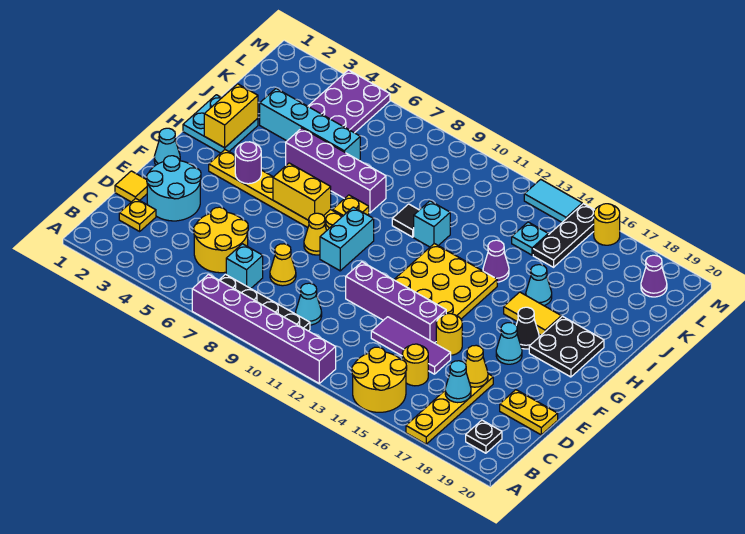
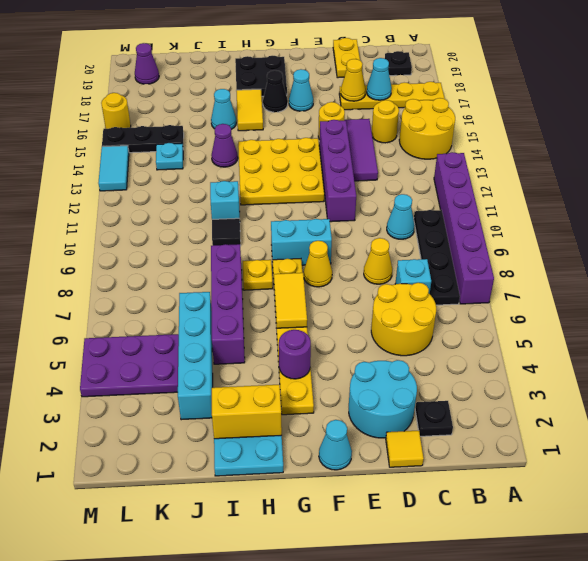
yellow plate C2 level 1 -> black plate C2 level 1
yellow brick G6:G7 level 2 -> yellow tile G6:G7 level 2

